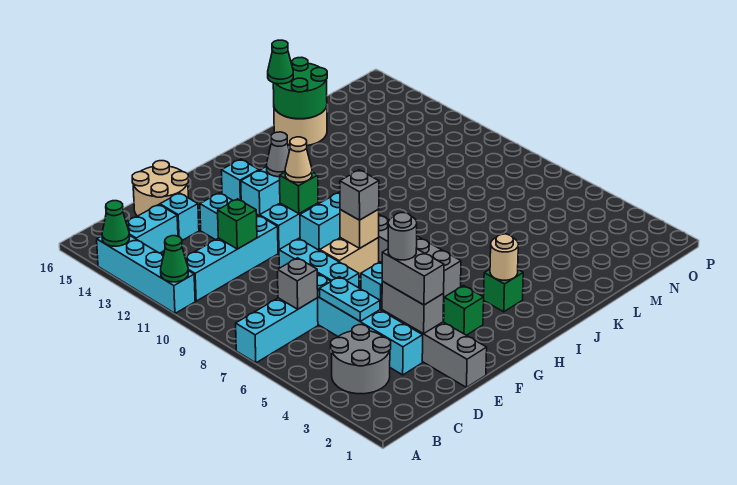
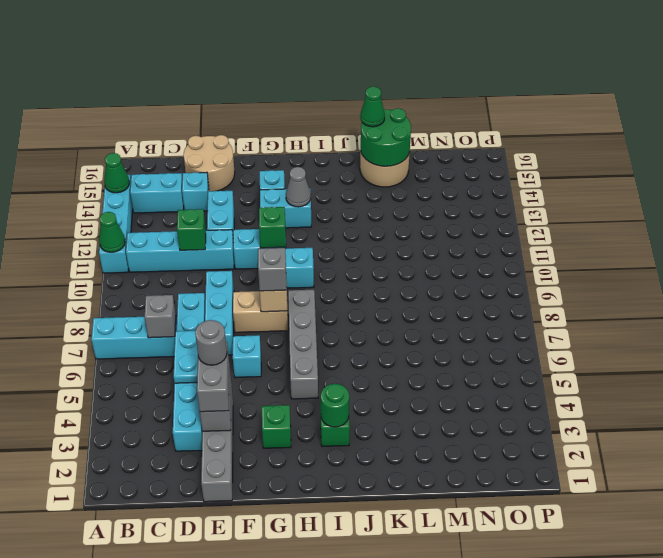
grey round brick B3:C4 level 1 -> none
tan cone G11 level 3 -> none
tan round brick I3 level 2 -> green round brick I3 level 2

